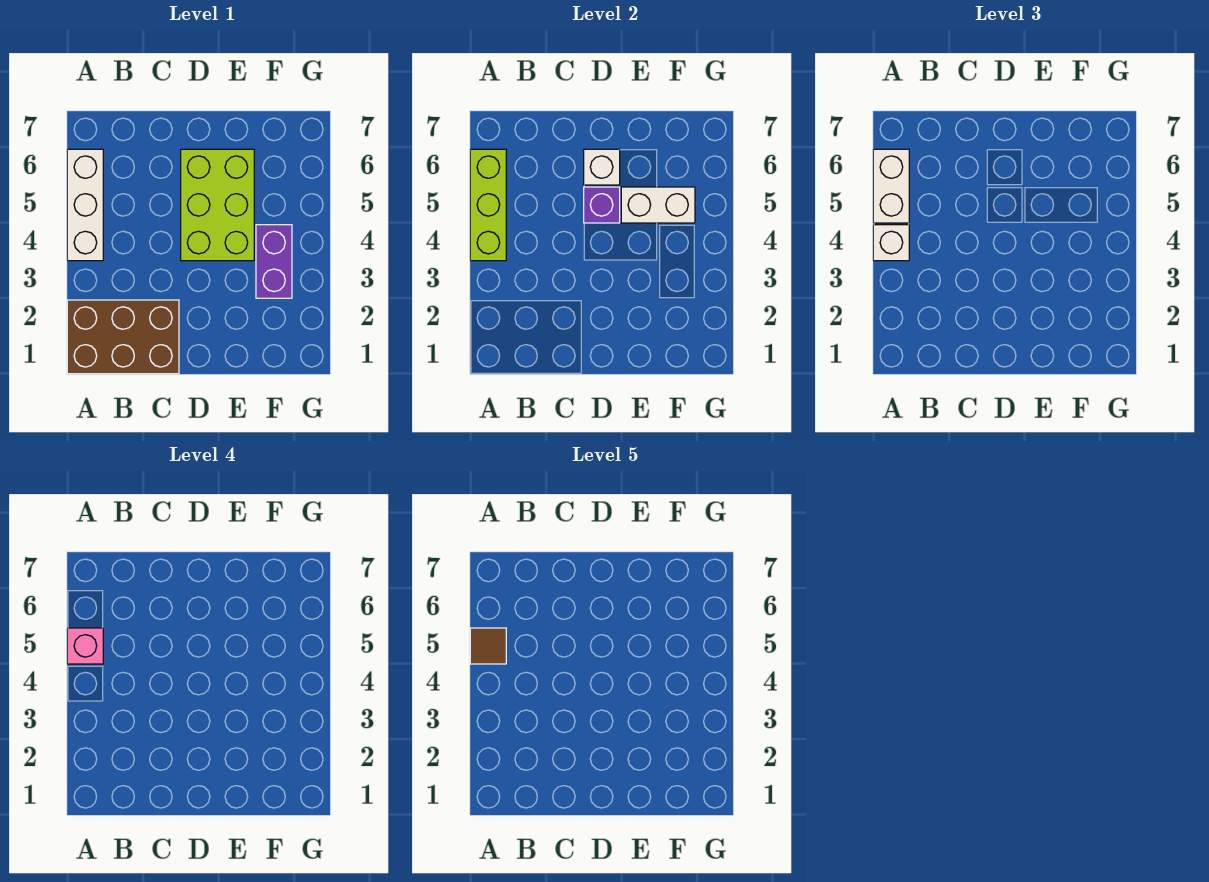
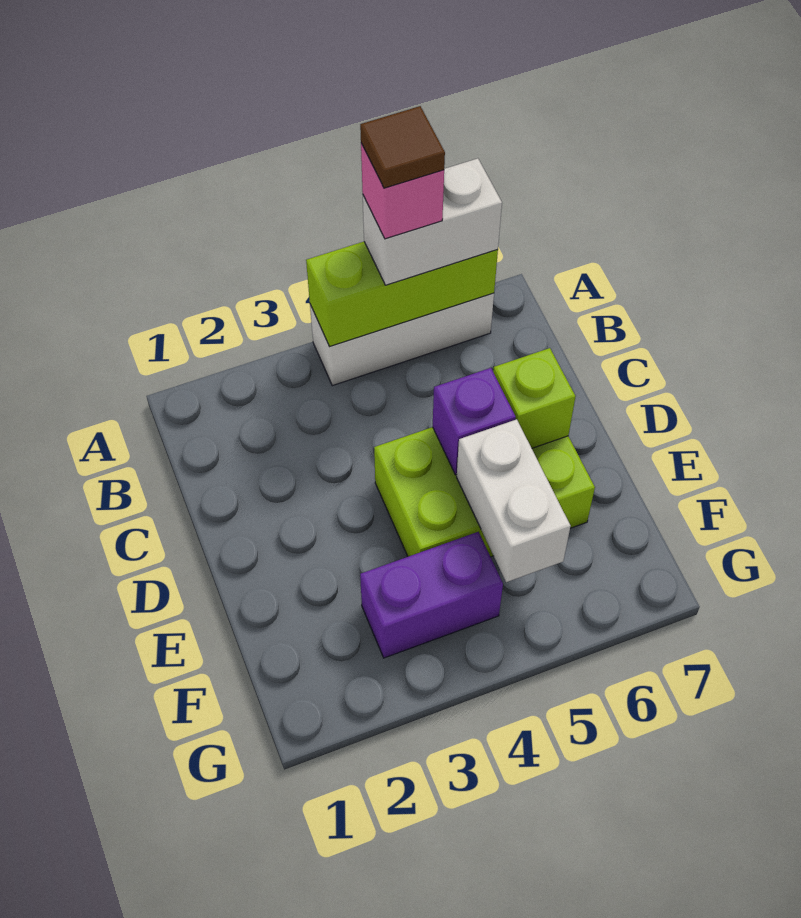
brown brick A1:C2 level 1 -> none
white brick A4 level 3 -> none
white brick D6 level 2 -> lime brick D6 level 2

